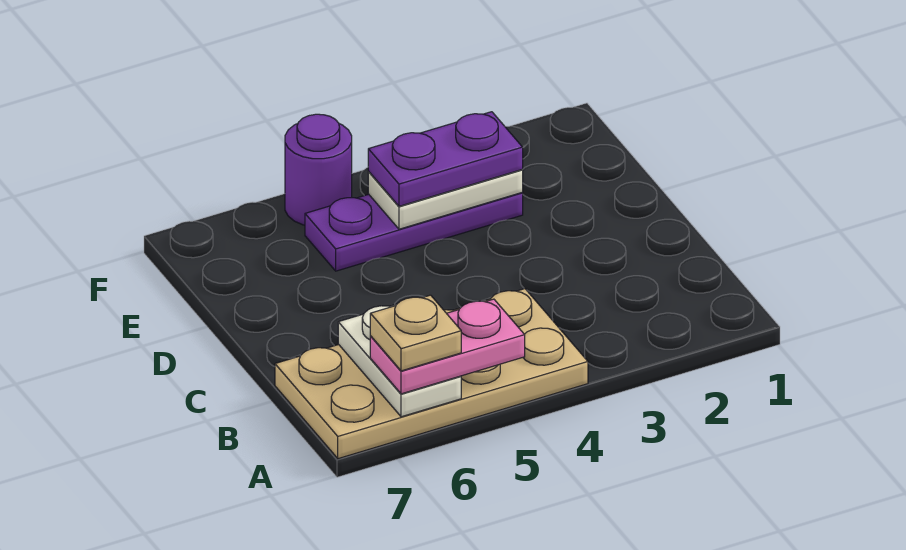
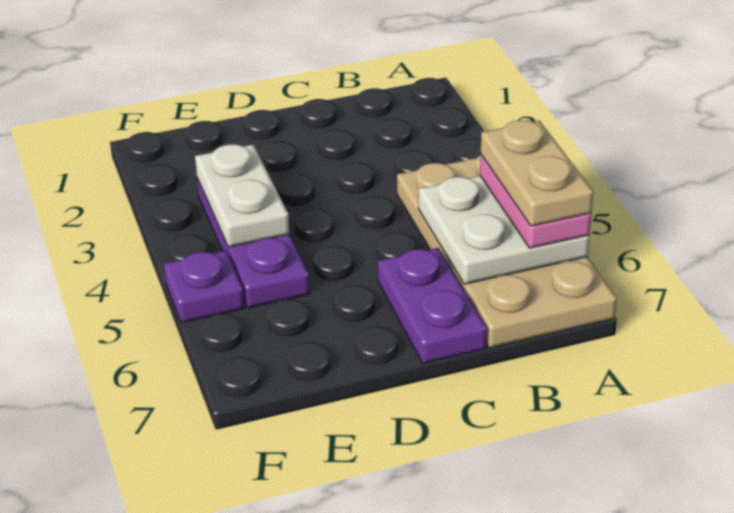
white plate A6:B6 level 2 -> white plate A5:B6 level 2
tan plate A6 level 4 -> tan plate A5:A6 level 4
purple plate E3:E4 level 3 -> purple plate C6:C7 level 1
purple round brick F5 level 1 -> purple plate F5 level 1

